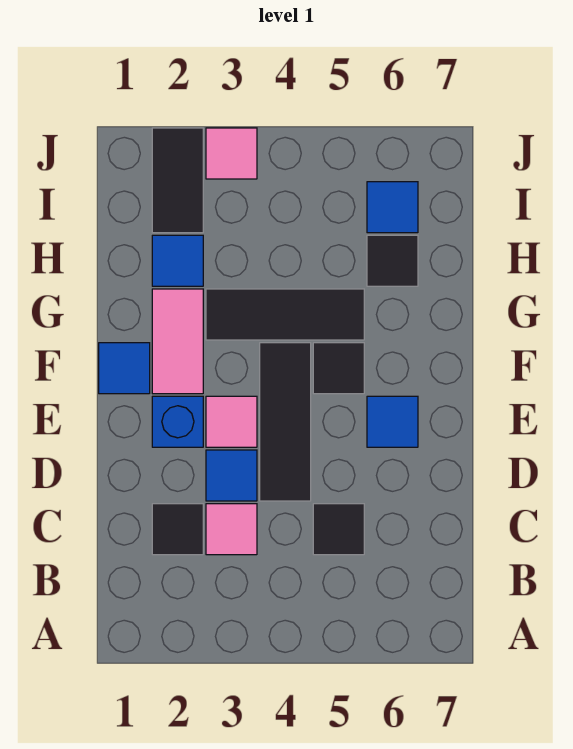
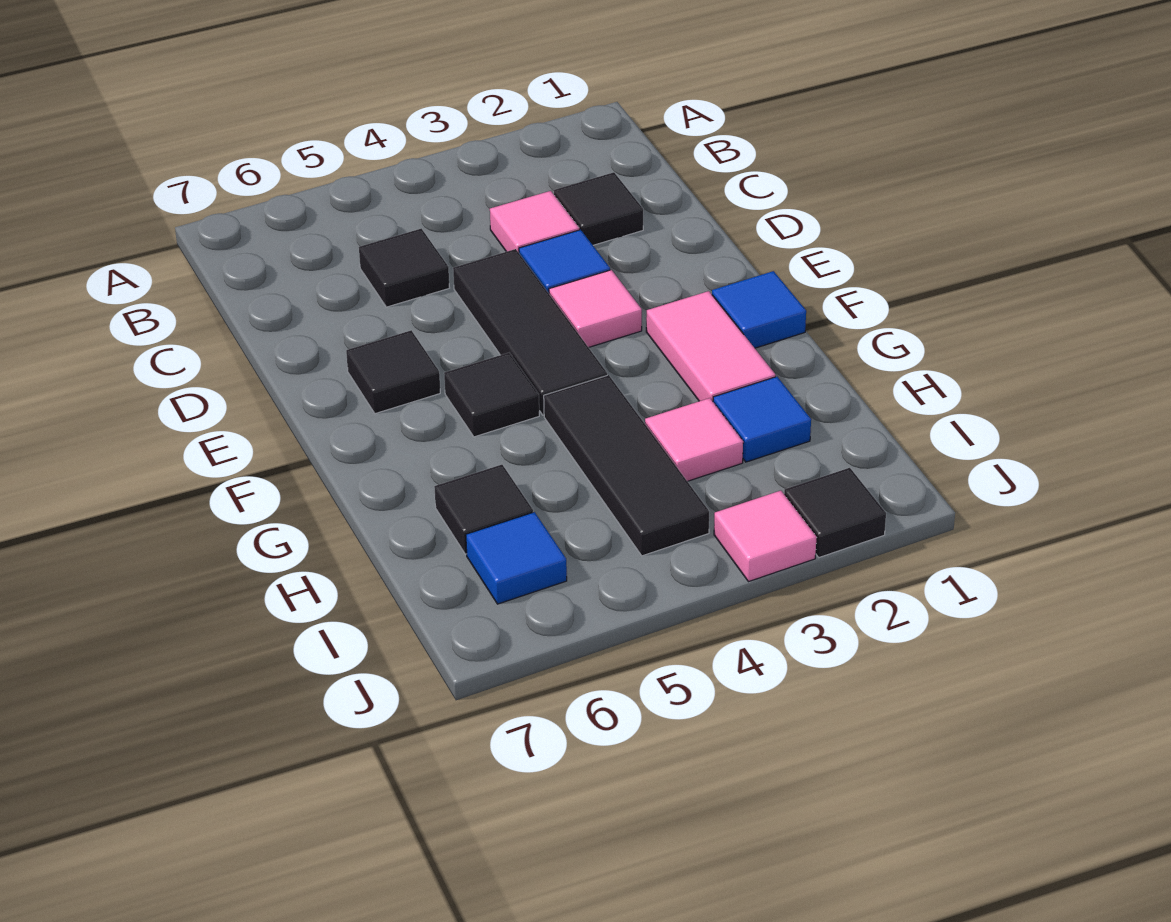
blue brick E2 level 1 -> none
blue tile E6 level 1 -> black tile E6 level 1
black tile G3:G5 level 1 -> black tile G4:I4 level 1
none -> pink tile H3 level 1
black tile I2:J2 level 1 -> black tile J2 level 1

